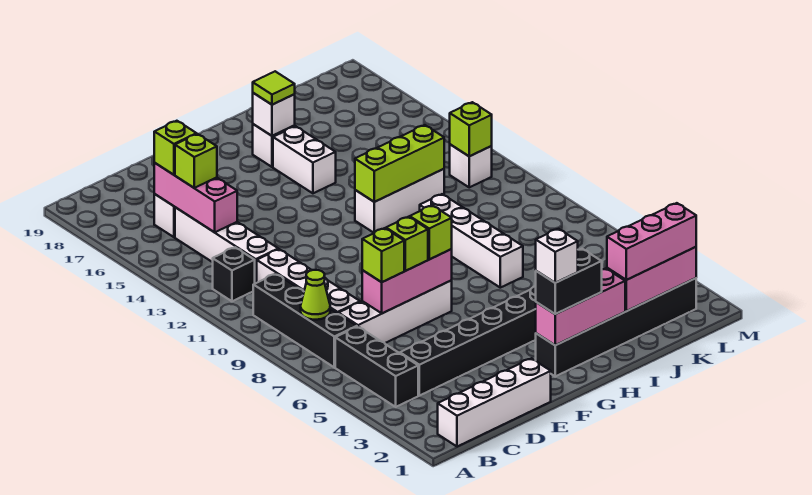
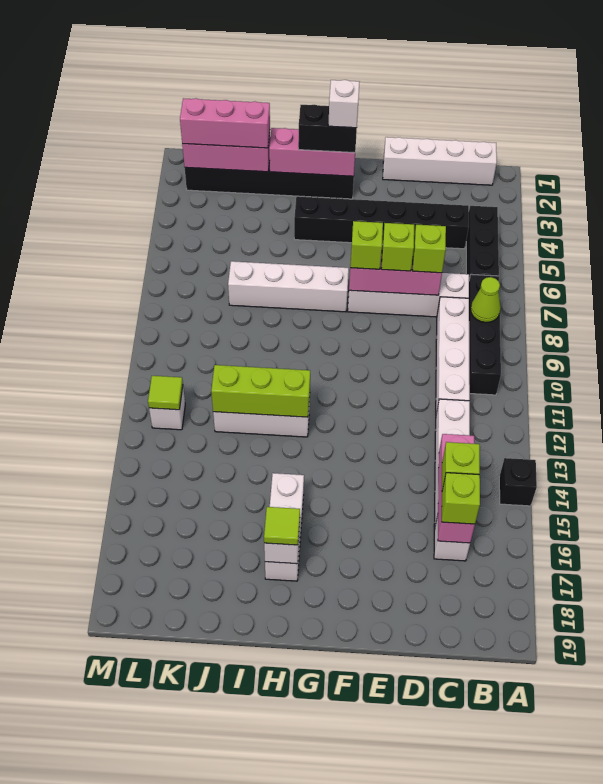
black brick B12 level 1 -> black brick A14 level 1
white brick I7:I10 level 1 -> white brick G7:J7 level 1
lime brick L12 level 2 -> lime tile L12 level 2

